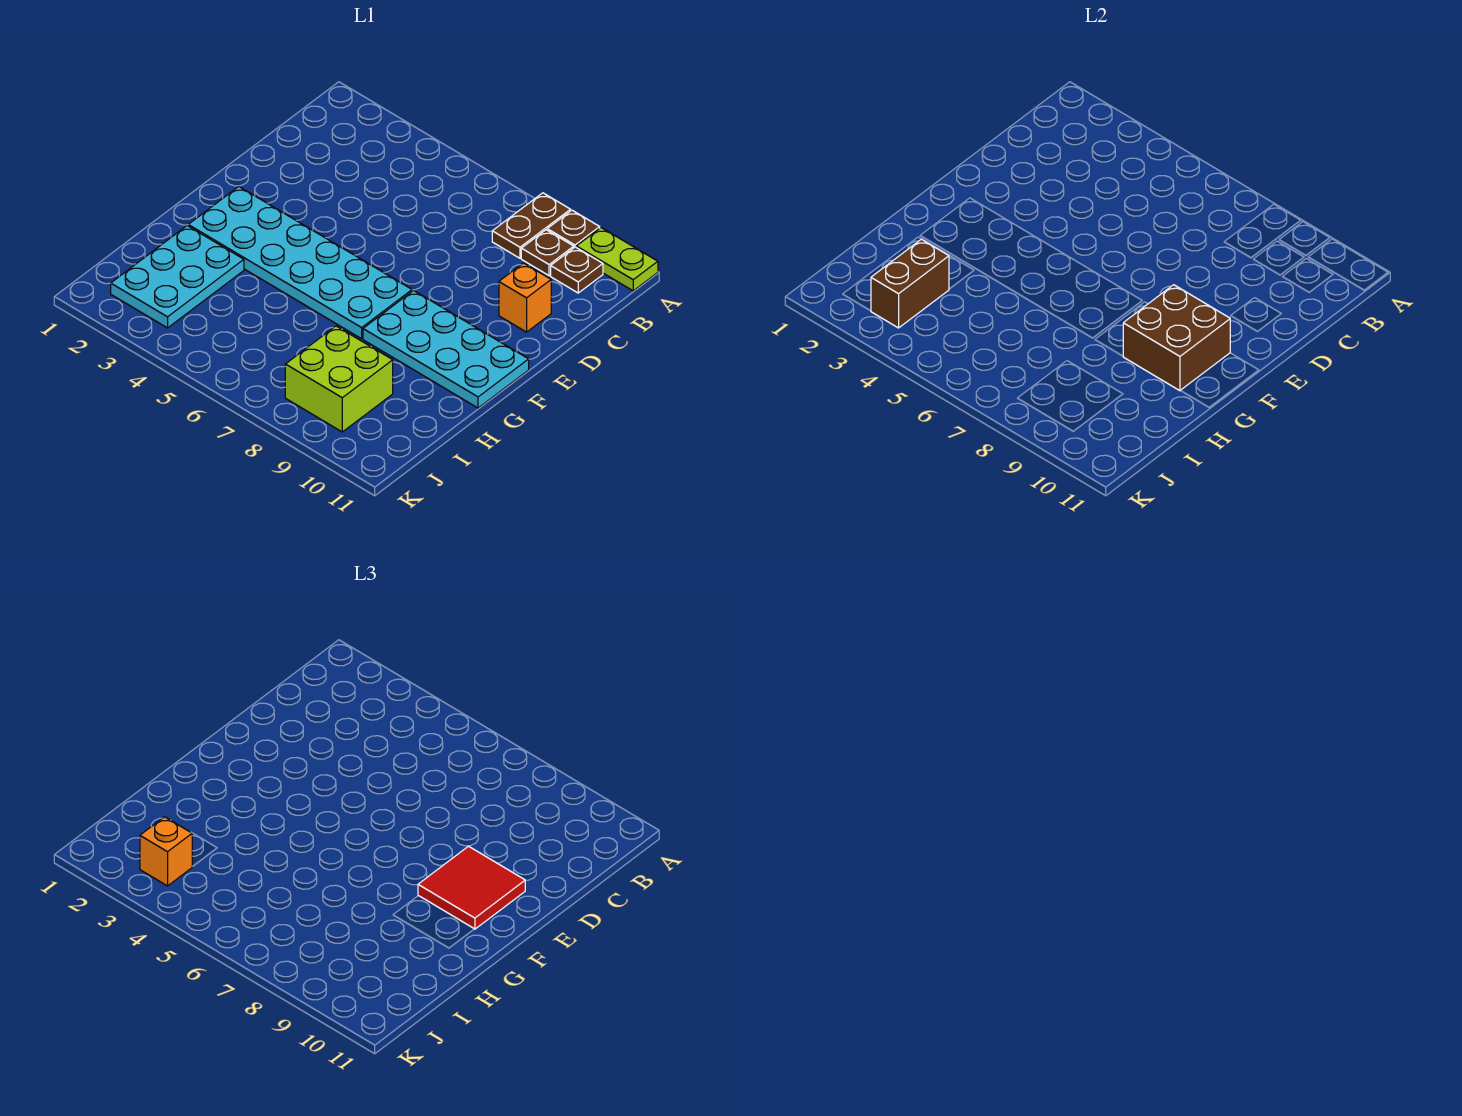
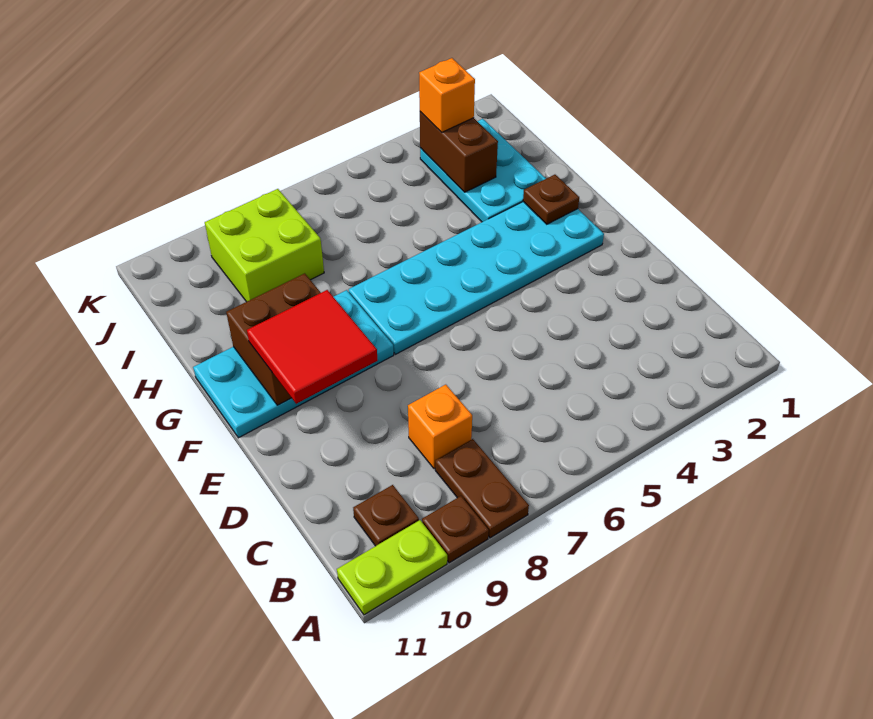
brown plate B9 level 1 -> brown plate G2 level 2
orange brick D10 level 1 -> orange brick C8 level 1

